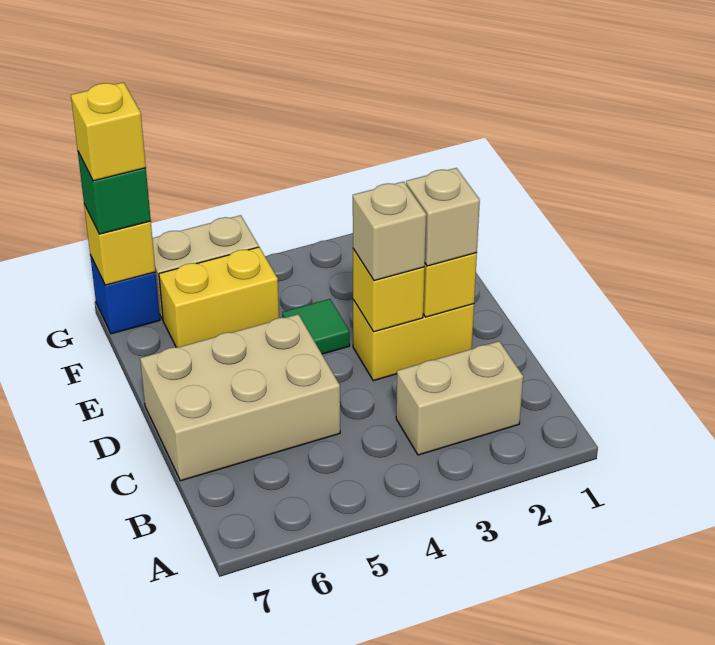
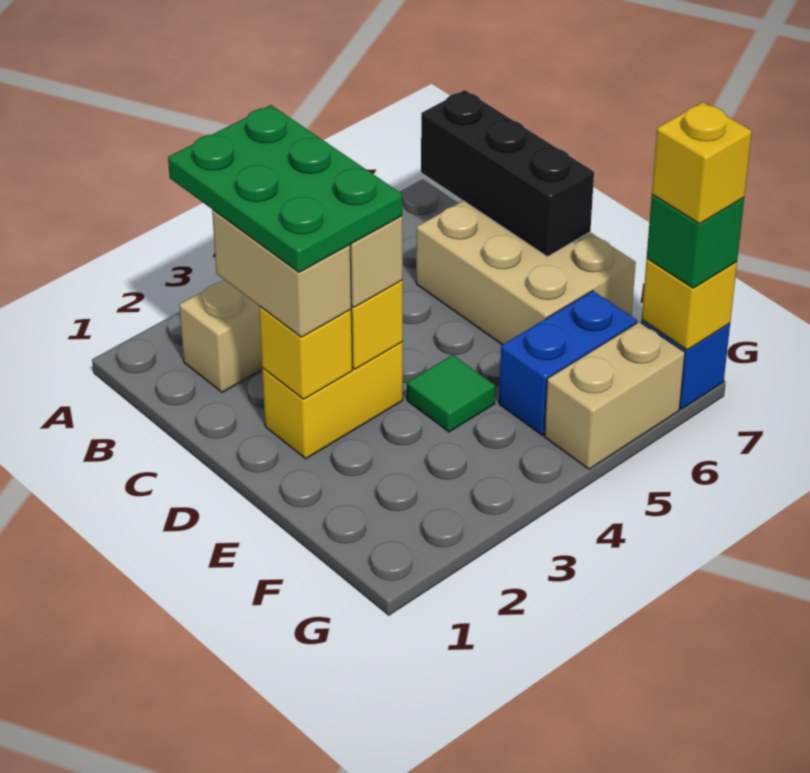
none -> green plate B2:D3 level 4
none -> black brick B7:D7 level 2
tan brick C5:D7 level 1 -> tan brick C6:E7 level 1
tan brick D2 level 3 -> tan brick C2:D2 level 3
yellow brick F5:F6 level 1 -> blue brick F5:F6 level 1

